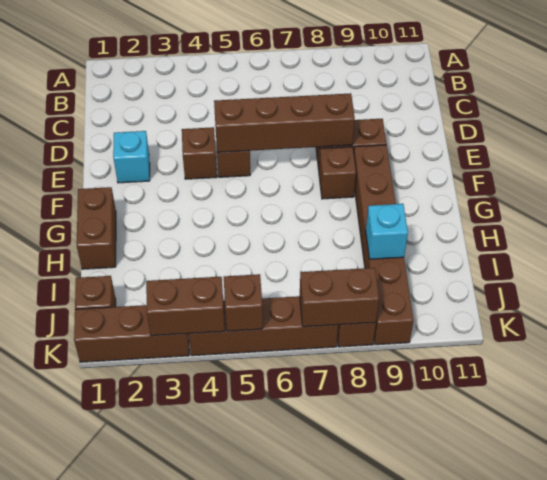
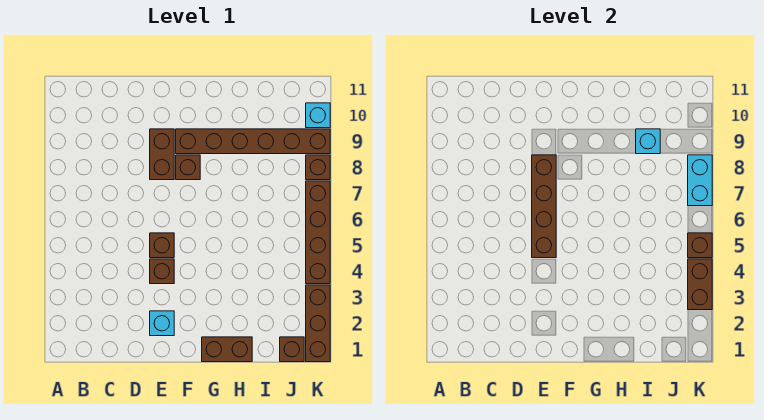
brown brick K7:K8 level 2 -> cyan brick K7:K8 level 2
none -> cyan brick K10 level 1

